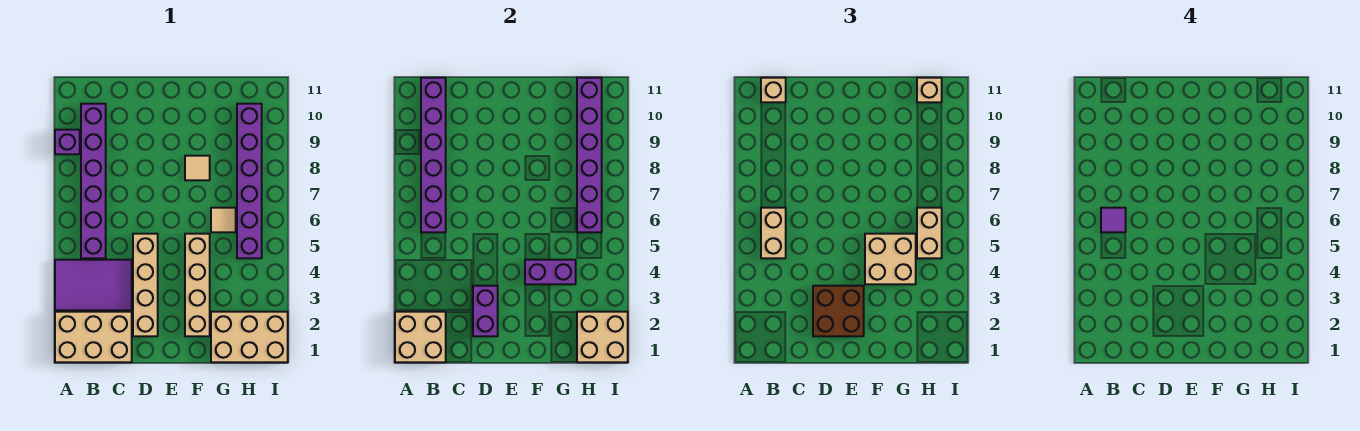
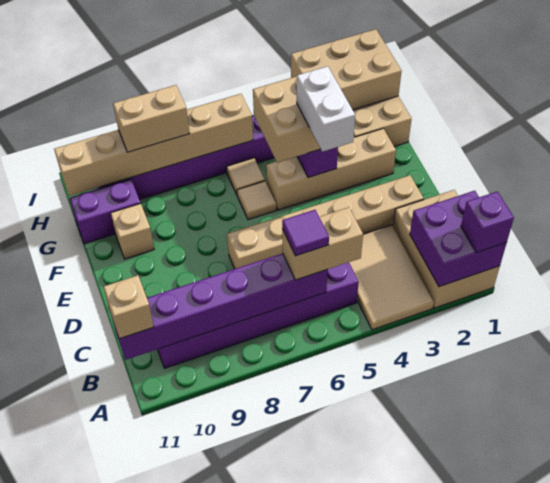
tan brick A1:B2 level 2 -> purple brick A1:B2 level 2
purple tile A3:C4 level 1 -> tan tile A3:C4 level 1
purple brick A9 level 1 -> purple brick A1 level 3
tan brick D2:D5 level 1 -> tan brick D2:D7 level 1
purple brick D2:D3 level 2 -> purple brick G10:G11 level 1
brown brick D2:E3 level 3 -> none
none -> white brick E4:F4 level 4
tan tile F8 level 1 -> tan tile F6 level 1
tan brick H1:I2 level 2 -> tan brick H1:I3 level 2
tan brick H5:H6 level 3 -> tan brick H8:H9 level 3
purple brick H6:H11 level 2 -> tan brick H6:H11 level 2
tan brick H11 level 3 -> tan brick F10 level 1

